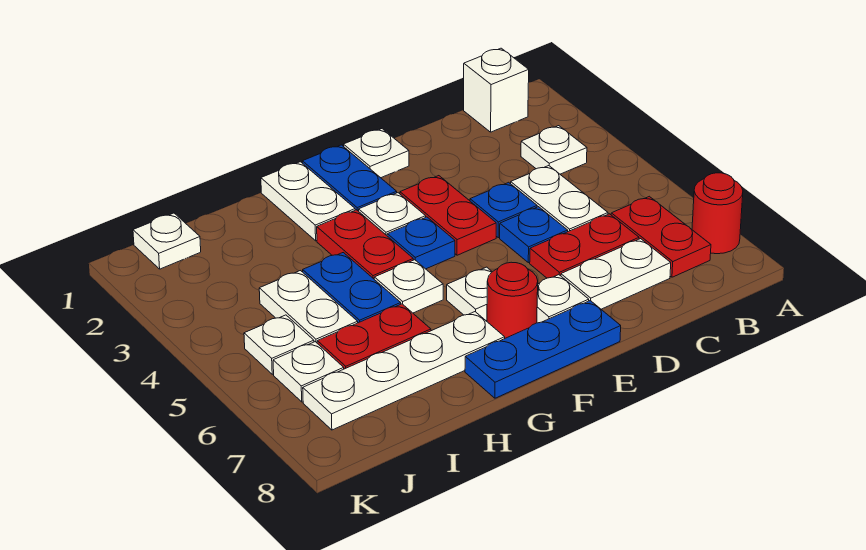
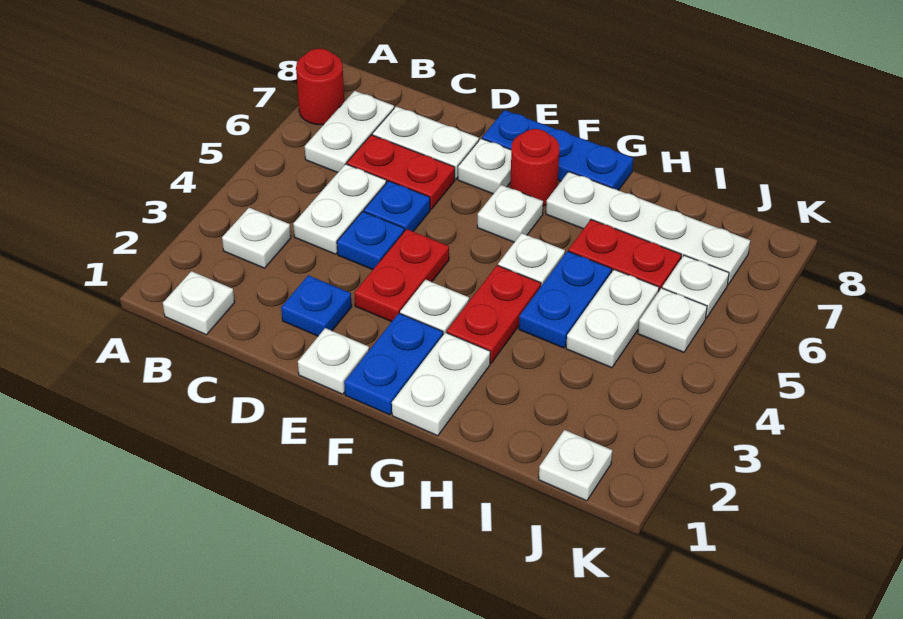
white brick B1 level 1 -> white plate B1 level 1
red plate B6:B7 level 1 -> white plate B6:B7 level 1
blue plate F4 level 1 -> blue plate D2 level 1

